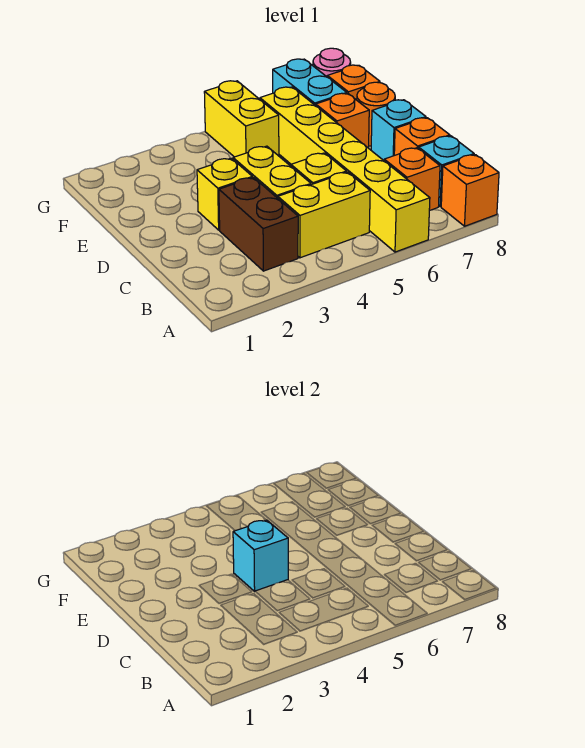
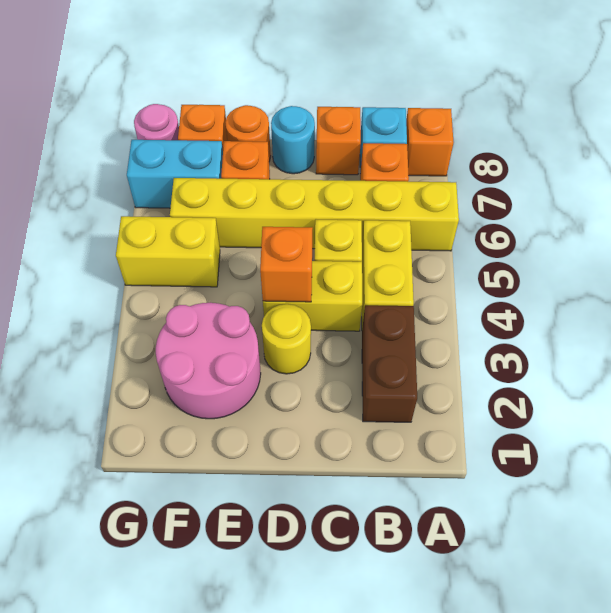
brown brick B3:C3 level 1 -> brown brick B2:B3 level 1
yellow brick D3 level 1 -> yellow round brick D3 level 1
cyan brick D4 level 2 -> orange brick D4 level 2
cyan brick D8 level 1 -> cyan round brick D8 level 1
none -> pink round brick E2:F3 level 1

